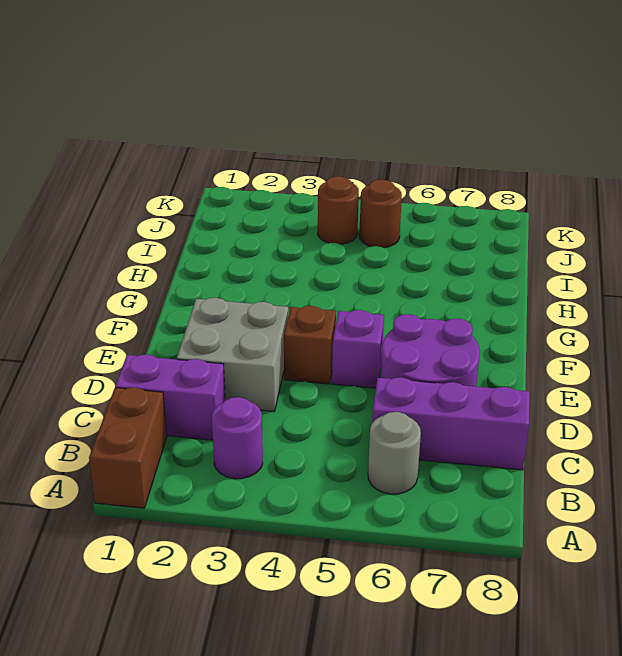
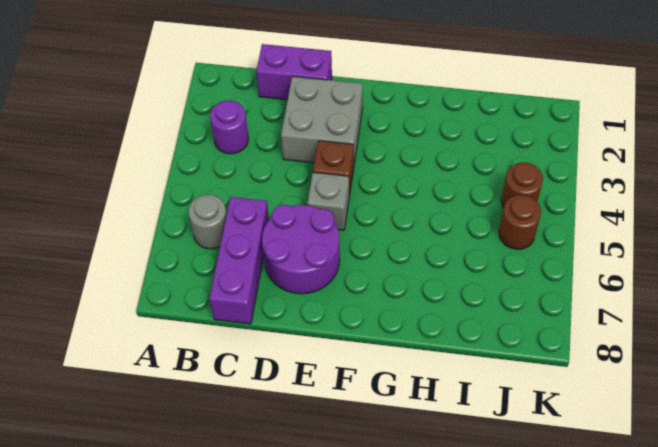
brown brick A1:B1 level 1 -> none
purple brick C1:C2 level 1 -> purple brick C1:D1 level 1
purple brick E5 level 1 -> grey brick E5 level 1

